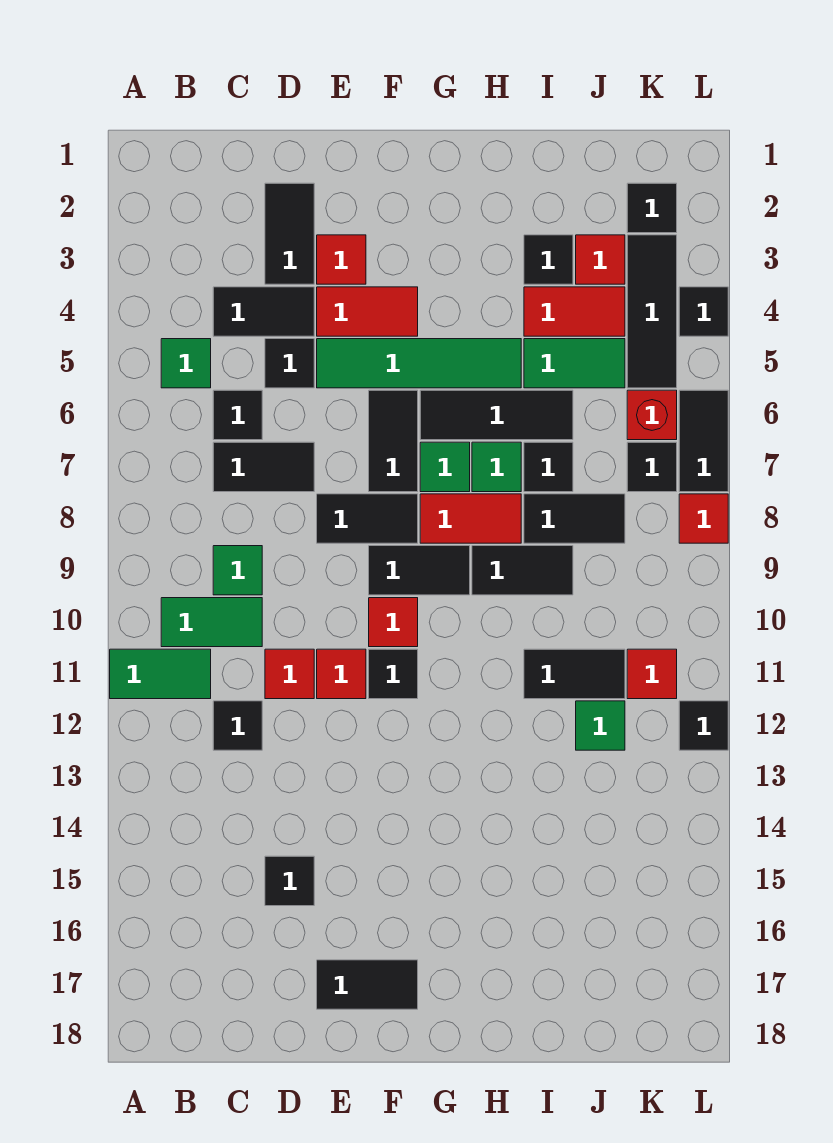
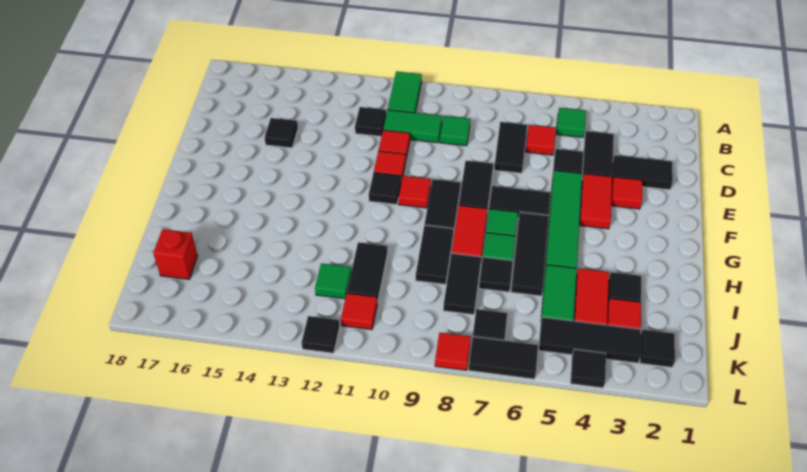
green tile B10:C10 level 1 -> green tile C10:C11 level 1
black tile C6 level 1 -> red tile C6 level 1
black tile E17:F17 level 1 -> none
red brick K6 level 1 -> red brick J17 level 1

